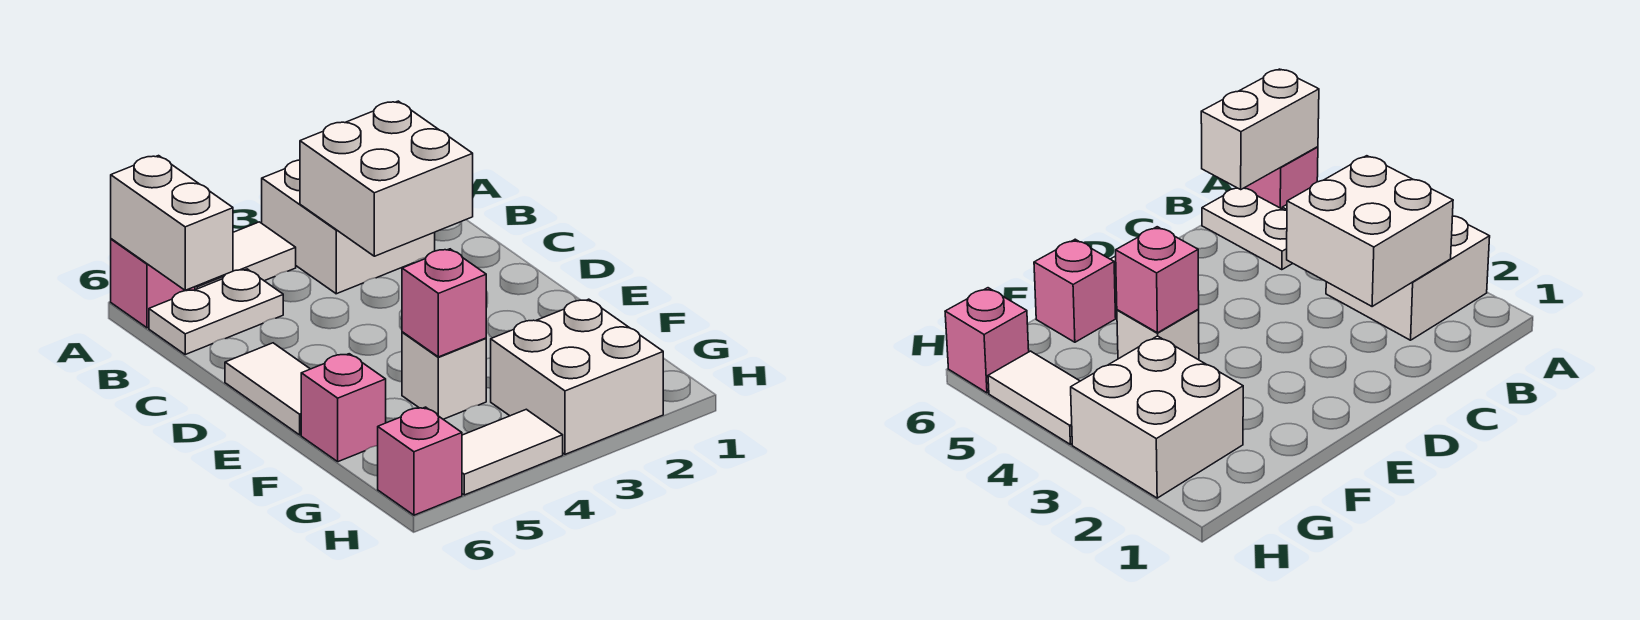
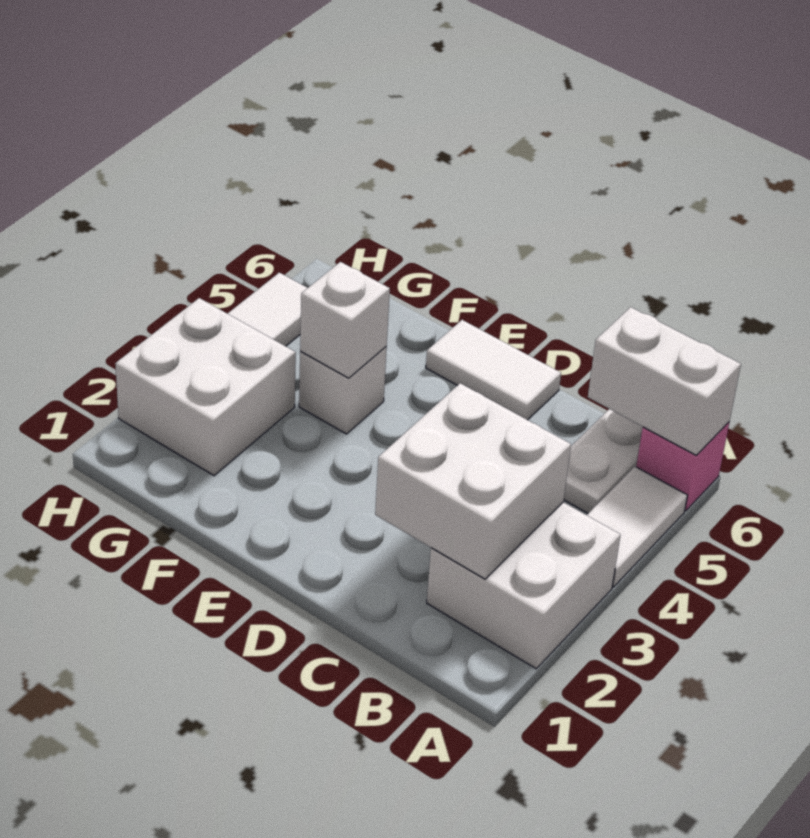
pink brick F4 level 2 -> white brick F4 level 2
pink brick F6 level 1 -> none
pink brick H6 level 1 -> none

